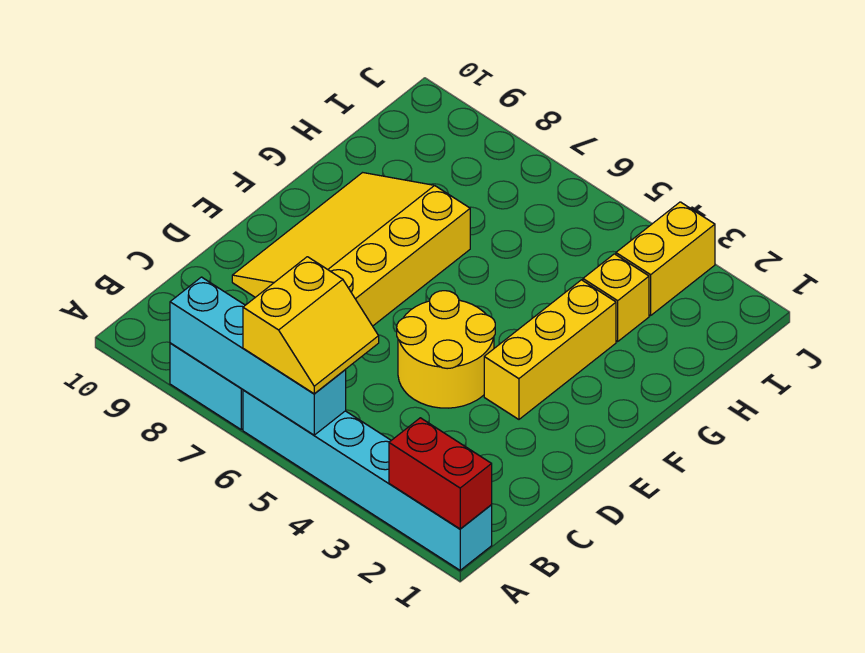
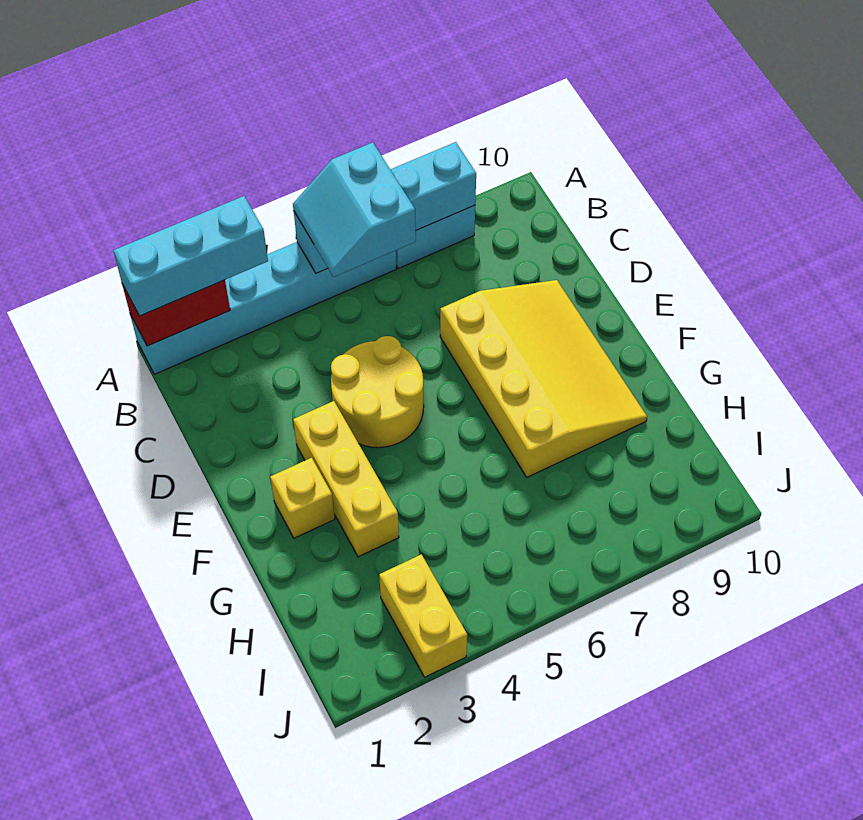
none -> cyan brick A1:A3 level 3
yellow slope A5:B6 level 3 top 6 -> cyan slope A5:B6 level 3 top 6
yellow brick H3 level 1 -> yellow brick F2 level 1

